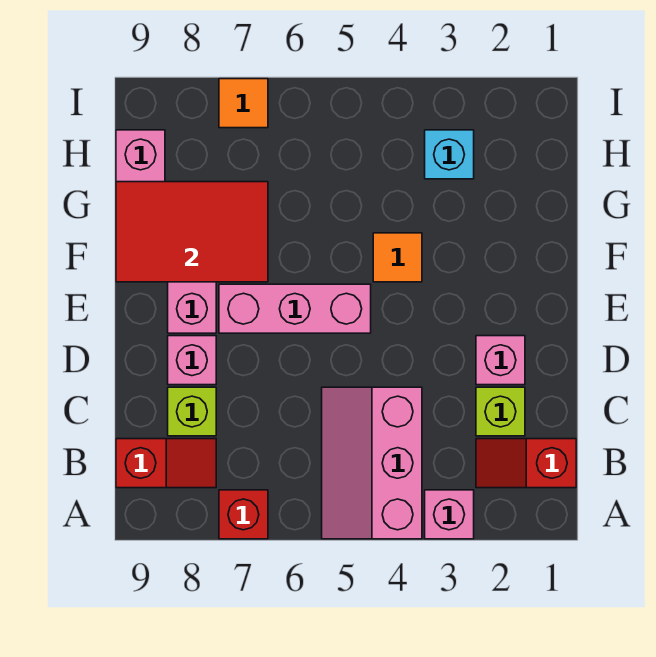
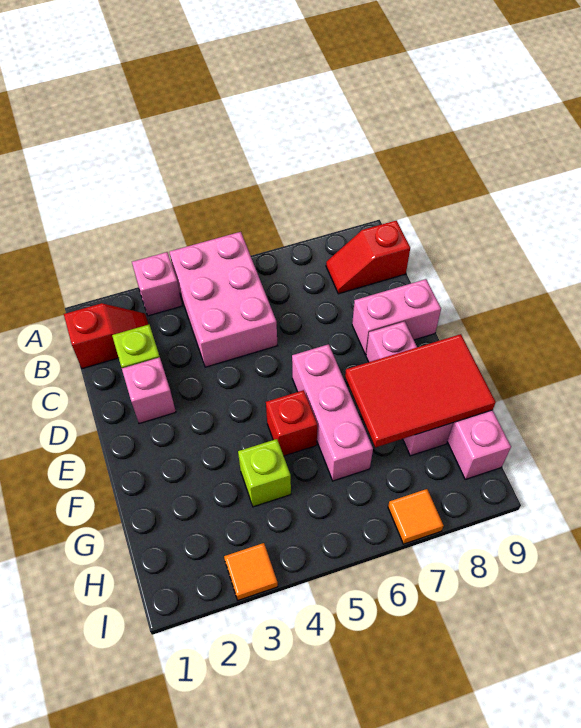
pink slope A4:C5 level 1 top 4 -> pink brick A4:C5 level 1
red brick A7 level 1 -> red brick F5 level 1
lime brick C8 level 1 -> lime brick G4 level 1
pink brick D8 level 1 -> pink brick D8:D9 level 1
pink brick E5:E7 level 1 -> pink brick E6:G6 level 1
orange tile F4 level 1 -> orange tile I3 level 1
cyan brick H3 level 1 -> none

